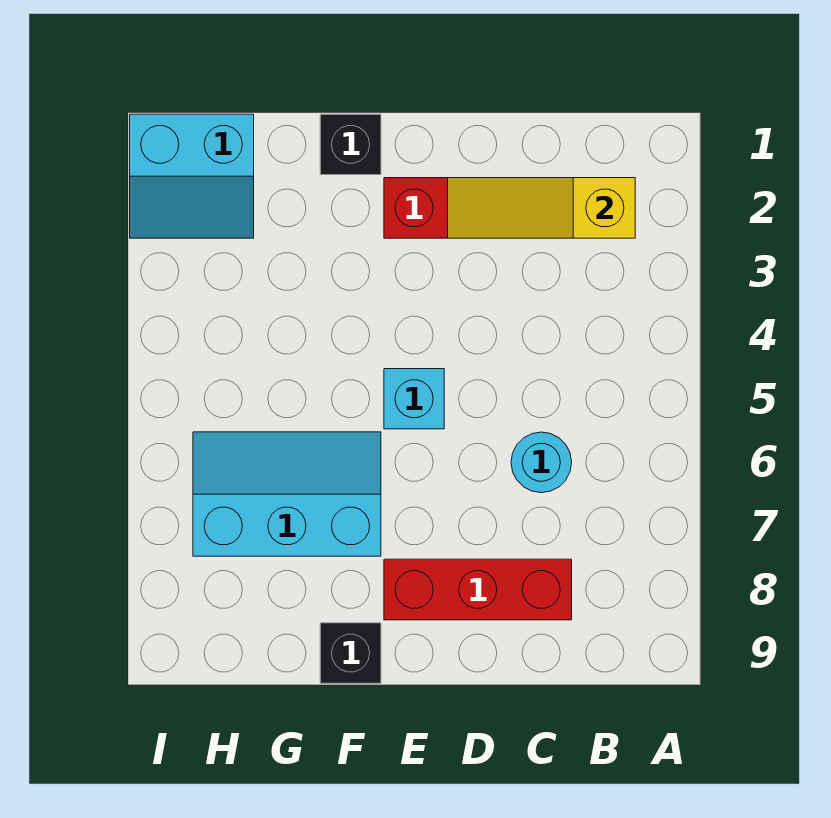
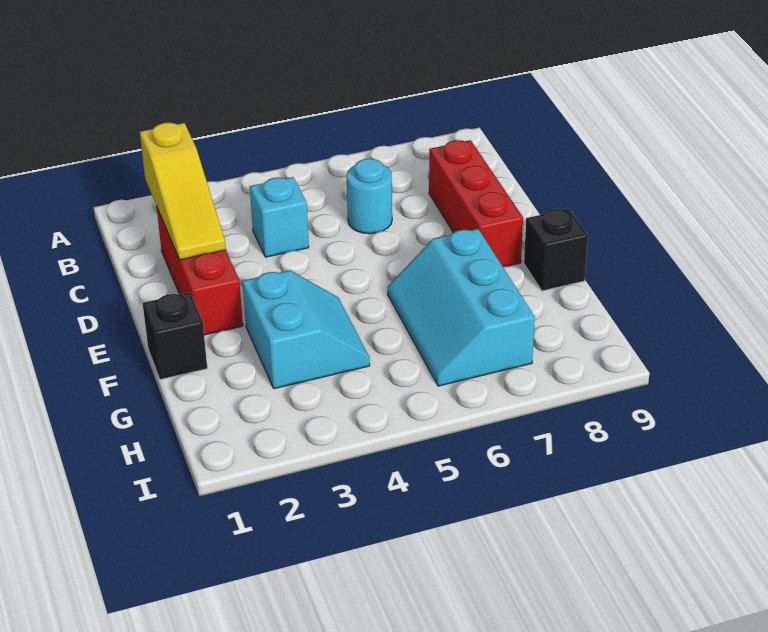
cyan brick E5 level 1 -> cyan brick C4 level 1
cyan slope H1:I2 level 1 top 1 -> cyan slope F3:G4 level 1 top 3

